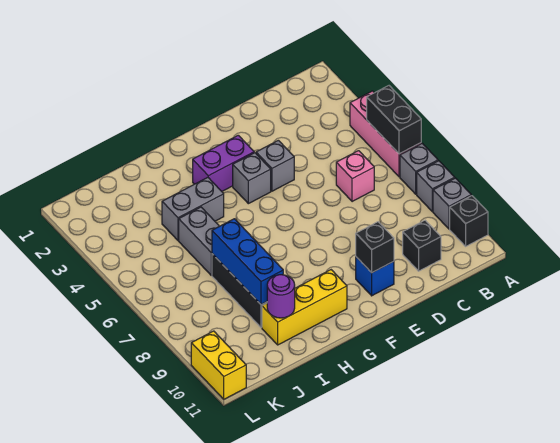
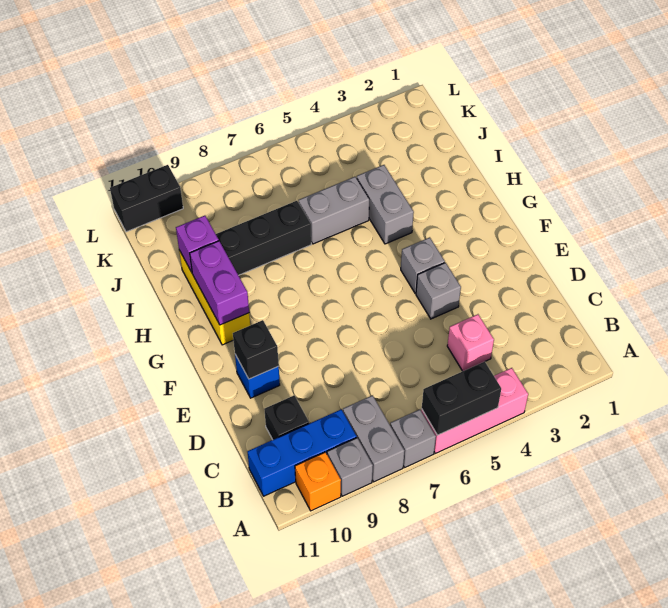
grey brick A8 level 1 -> grey brick A8:B8 level 1
black brick A10 level 1 -> orange brick A10 level 1
pink brick C6 level 1 -> pink brick C4 level 1
purple brick F3:G3 level 1 -> purple brick G10:H10 level 2
blue brick I7:I9 level 2 -> blue brick B9:B11 level 1
purple round brick I10 level 2 -> purple brick I10 level 2
yellow brick L10:L11 level 1 -> black brick L10:L11 level 1

